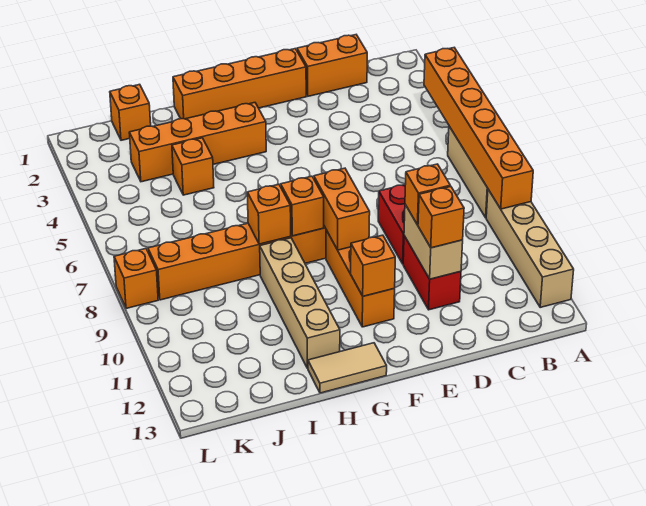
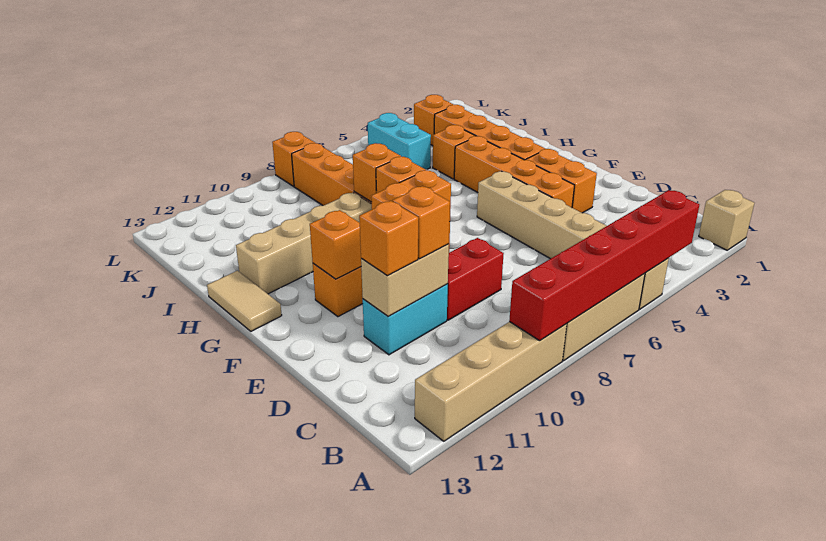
none -> tan brick A1 level 1
orange brick A4:A9 level 2 -> red brick A4:A9 level 2
none -> tan brick A5:F5 level 1
orange brick C1:D1 level 1 -> orange brick E3:F3 level 1
red brick D10:D11 level 1 -> cyan brick D10:D11 level 1
orange brick E1:H1 level 1 -> orange brick E4:H4 level 1
orange brick J1 level 1 -> orange brick K3 level 1
none -> cyan brick J5:K5 level 1

